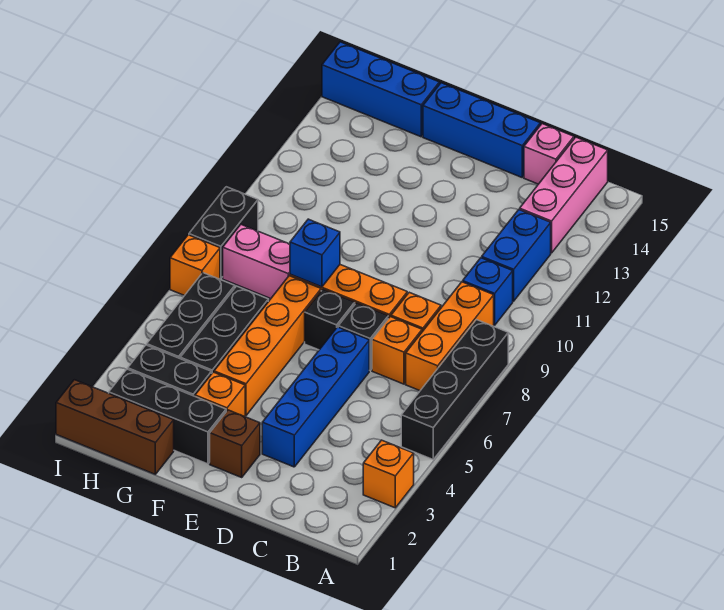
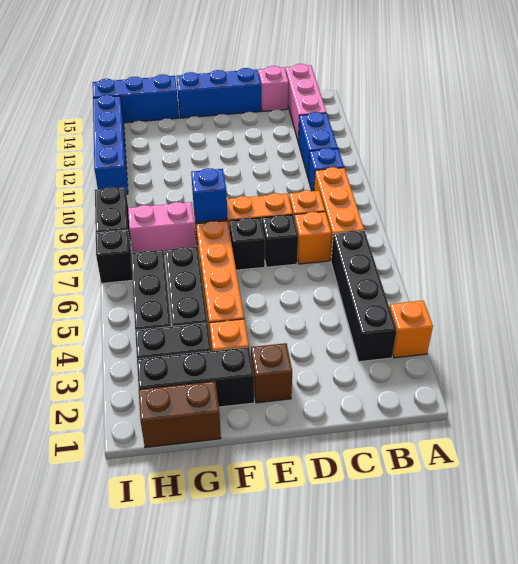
black brick A5:A8 level 1 -> black brick B3:B6 level 1
blue brick D3:D6 level 1 -> blue brick I11:I14 level 1
brown brick G1:I1 level 1 -> brown brick G1:H1 level 1
orange brick I7 level 1 -> black brick I7 level 1

